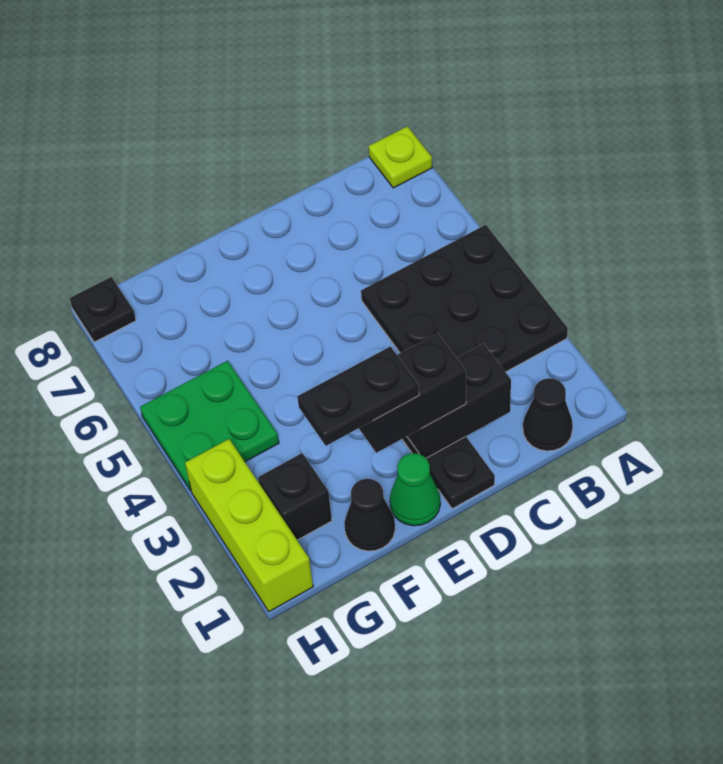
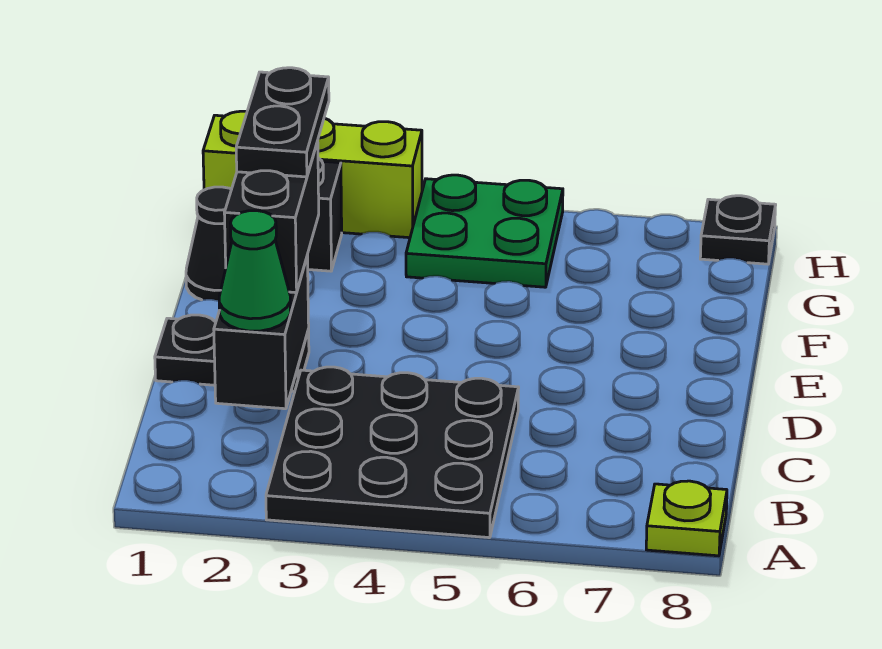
black cone B1 level 1 -> none
green cone E1 level 1 -> green cone C2 level 3

